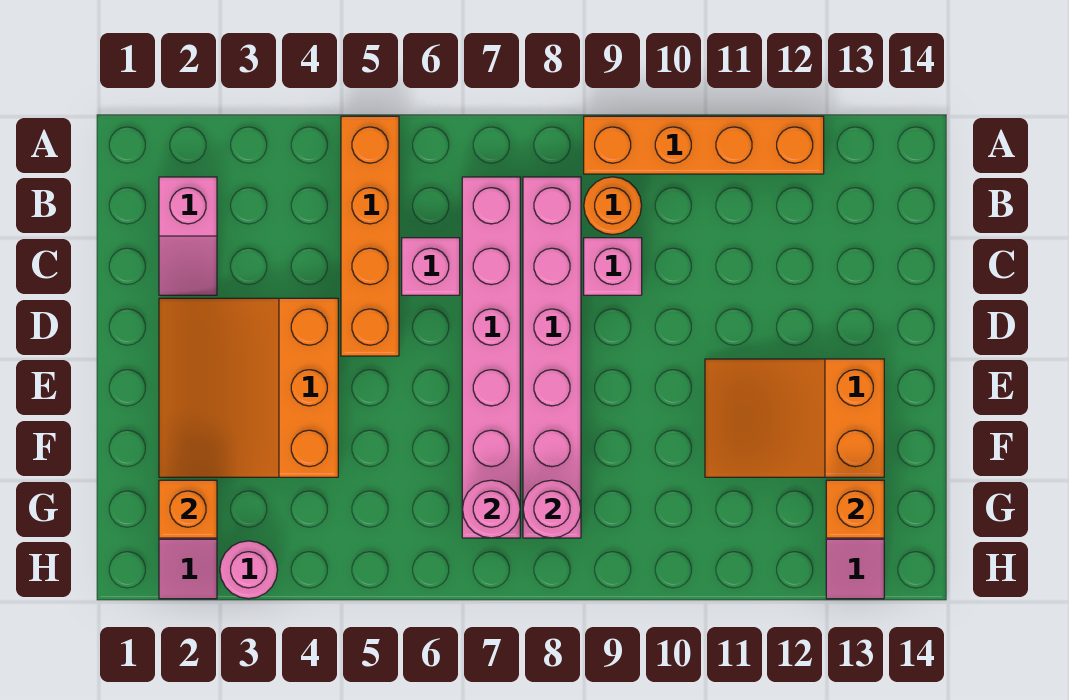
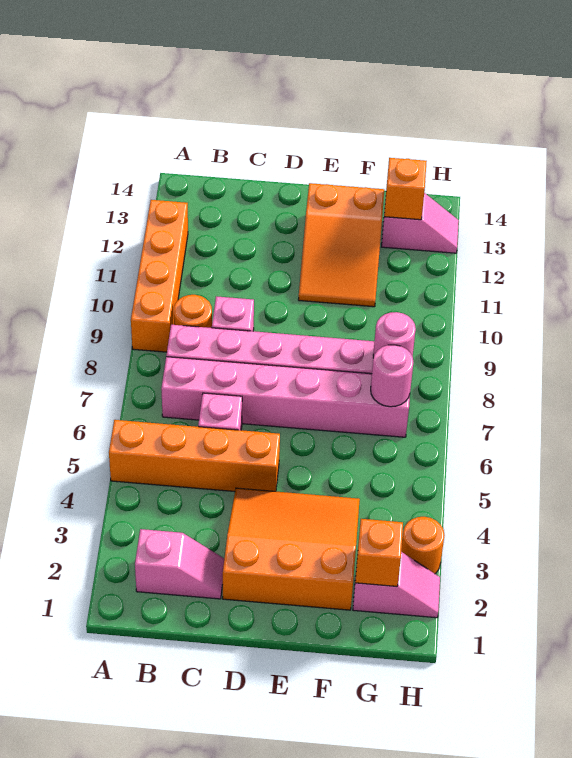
orange slope D2:F4 level 1 top 4 -> orange slope D2:F4 level 1 top 2
pink round brick H3 level 1 -> orange round brick H3 level 1

